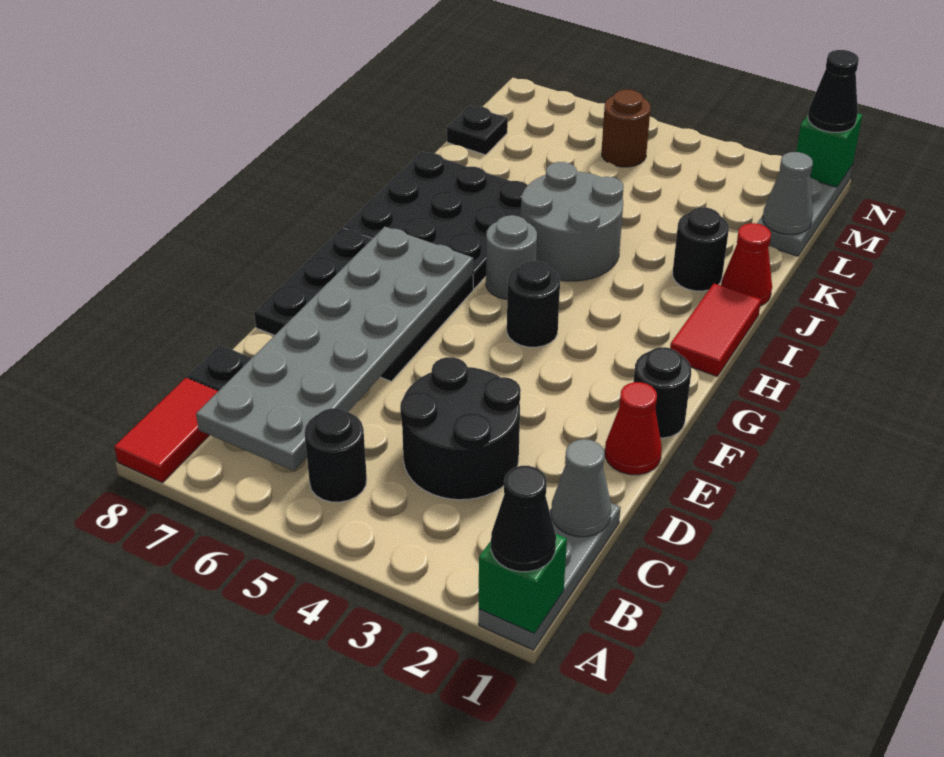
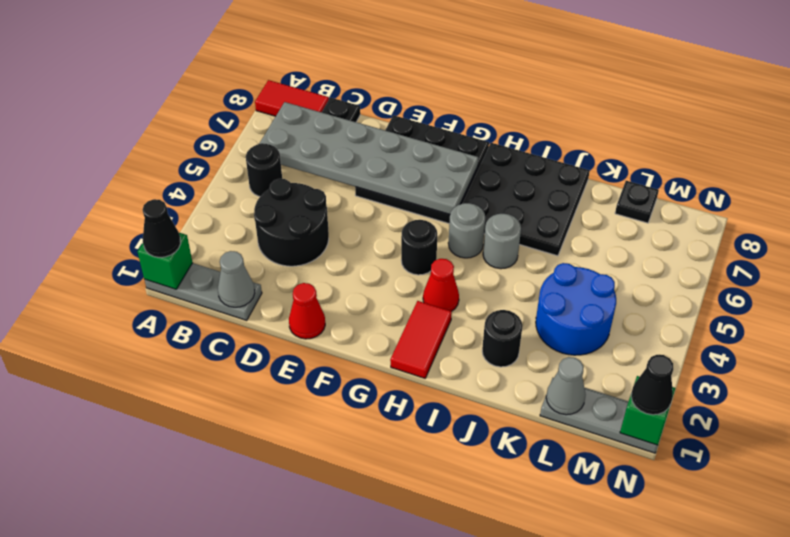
black round brick F1 level 1 -> none
red tile H1:I1 level 1 -> red tile H1:H2 level 1
grey round brick I4:J5 level 1 -> grey round brick I5 level 1
red cone J1 level 1 -> red cone H3 level 1
none -> blue round brick K3:L4 level 1
brown round brick M5 level 1 -> none

